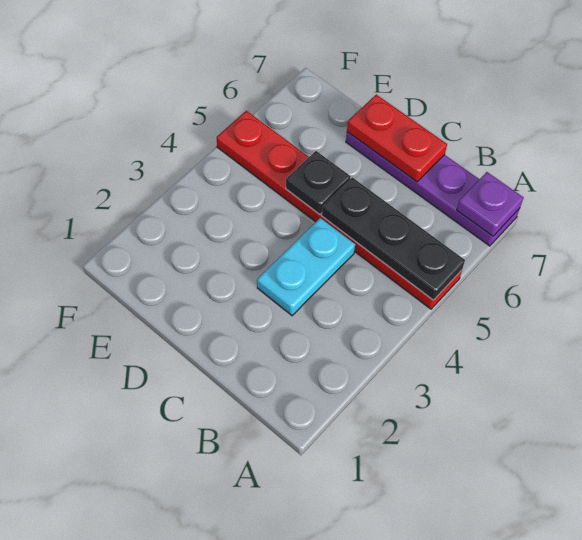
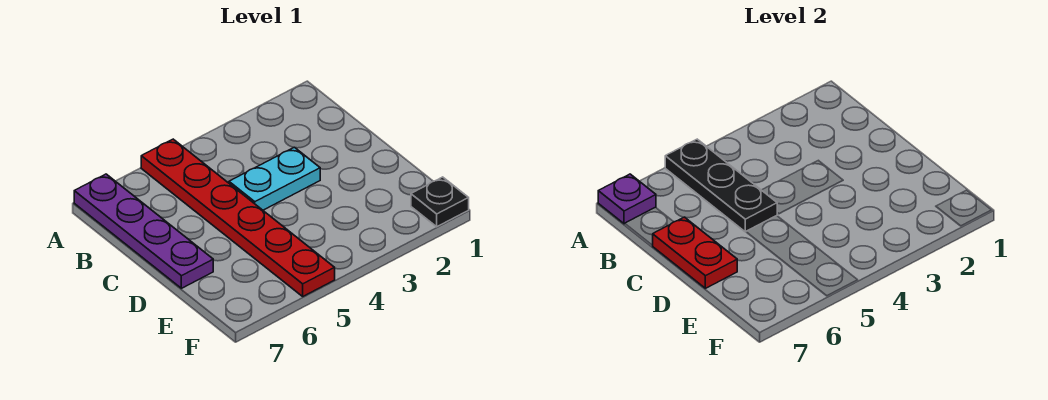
black plate D5 level 2 -> black plate F1 level 1

